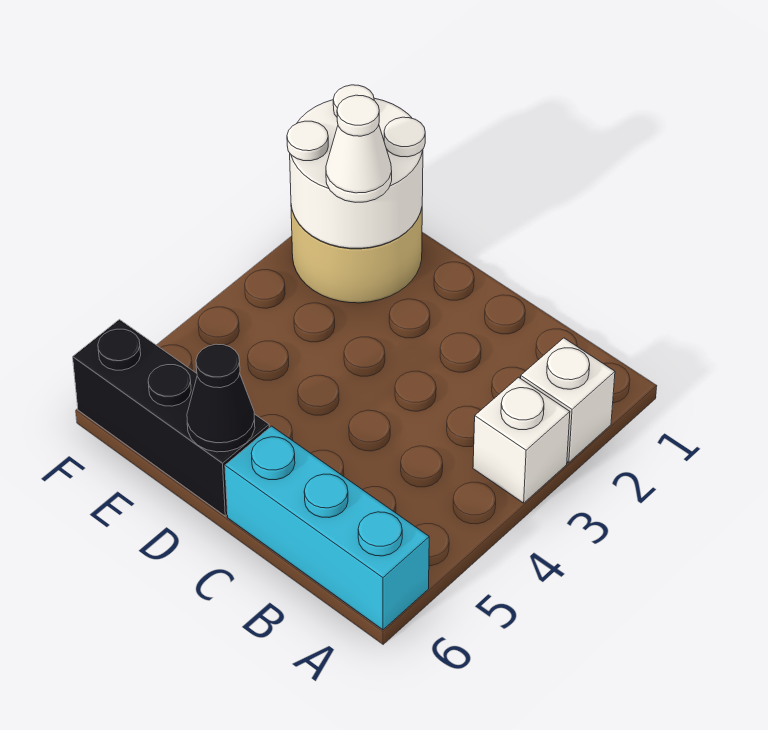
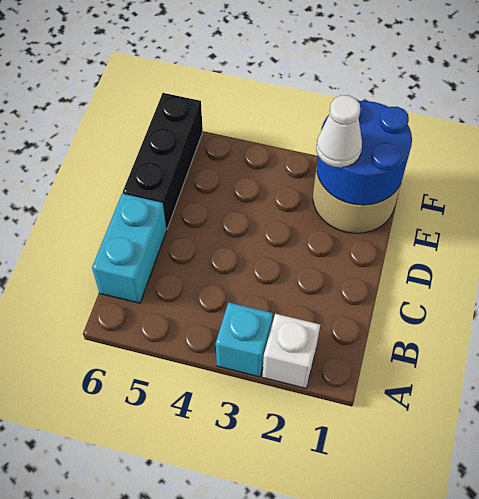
white brick A3 level 1 -> cyan brick A3 level 1
cyan brick A6:C6 level 1 -> cyan brick B6:C6 level 1
black cone D6 level 2 -> none
white round brick E1:F2 level 2 -> blue round brick E1:F2 level 2

